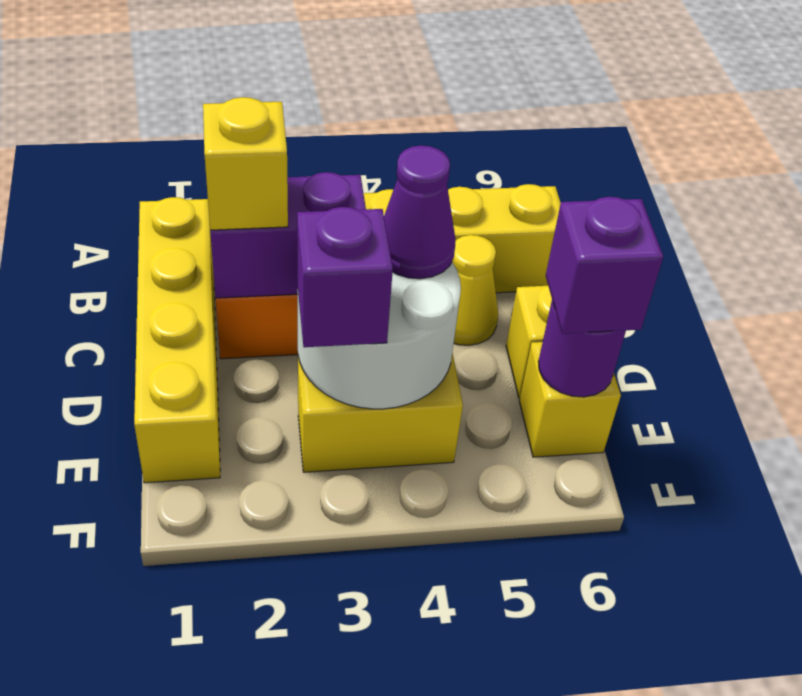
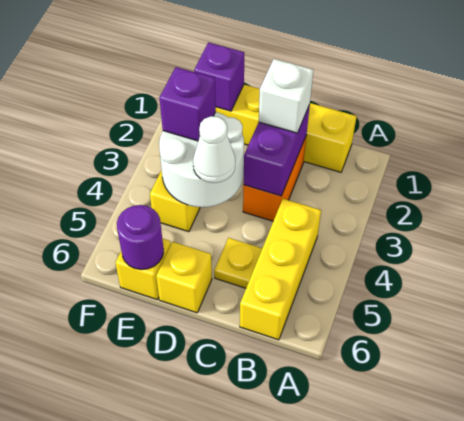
yellow brick C2 level 3 -> white brick C2 level 3
yellow cone C5 level 1 -> yellow plate C5 level 1
purple cone D4 level 3 -> white cone D4 level 3
purple brick E6 level 3 -> purple brick E1 level 2

